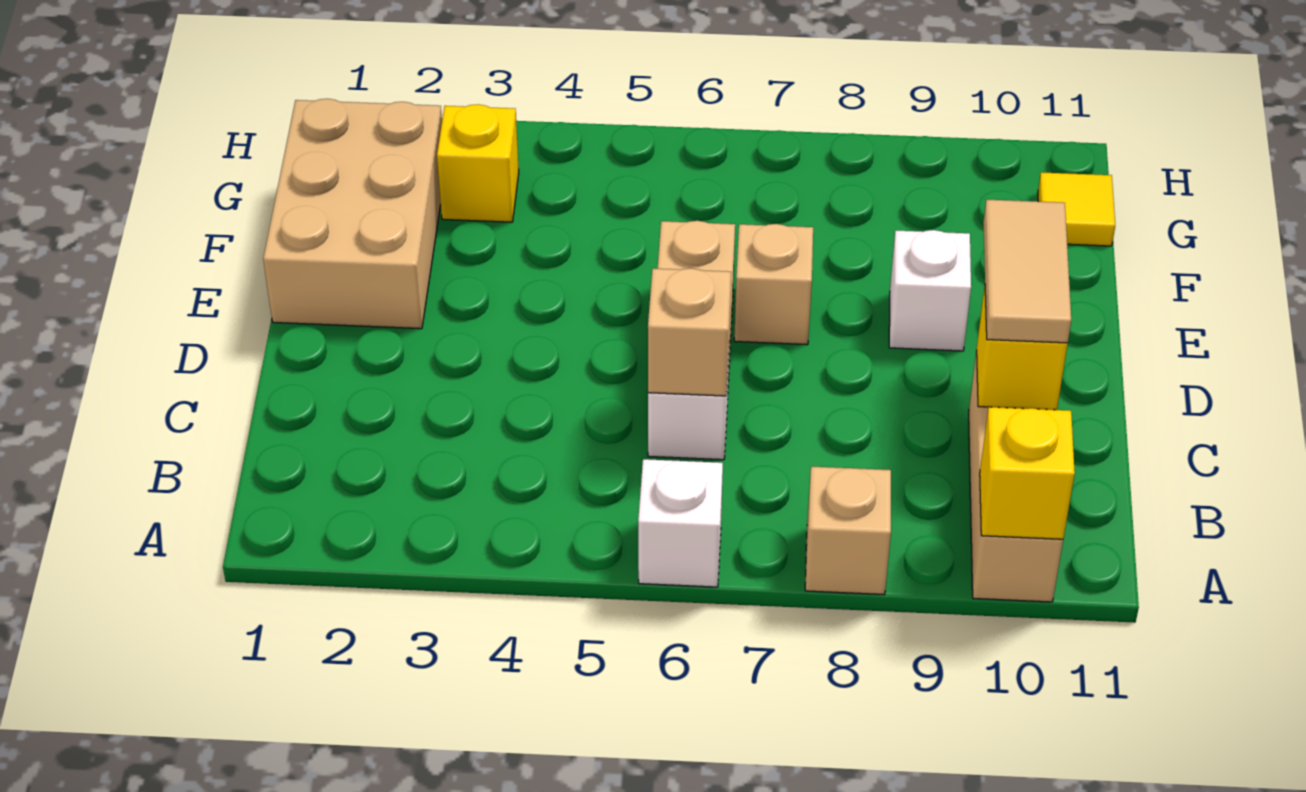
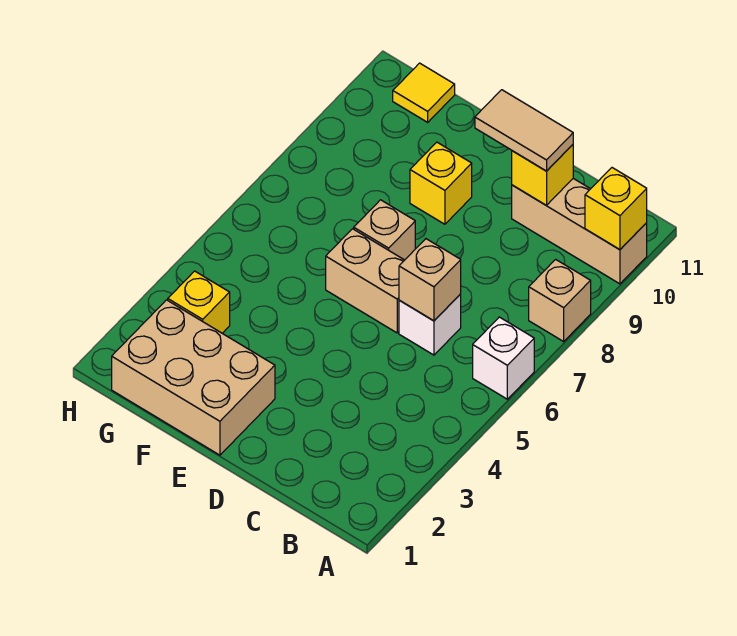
white brick E9 level 1 -> yellow brick E9 level 1

